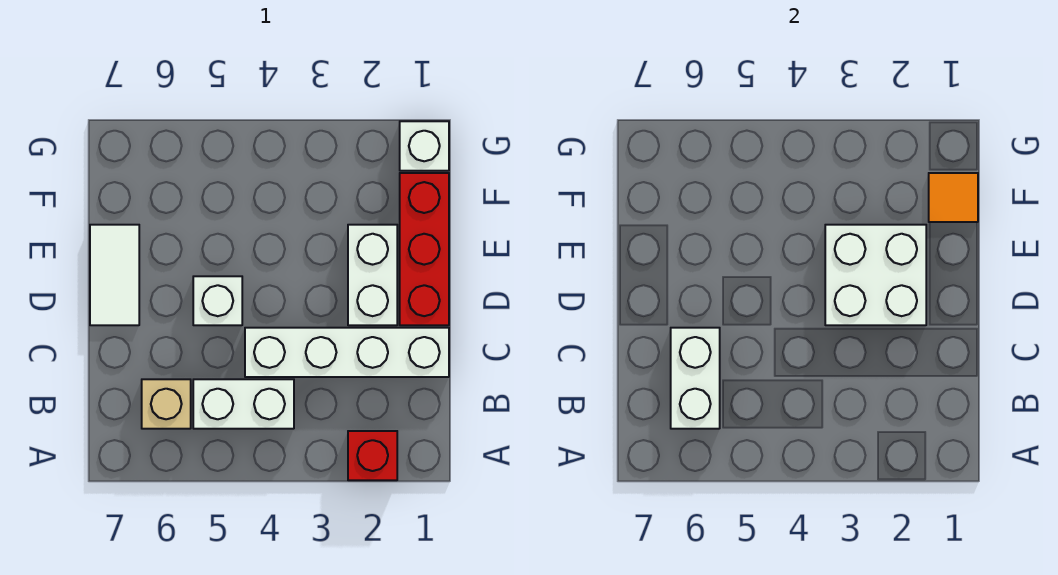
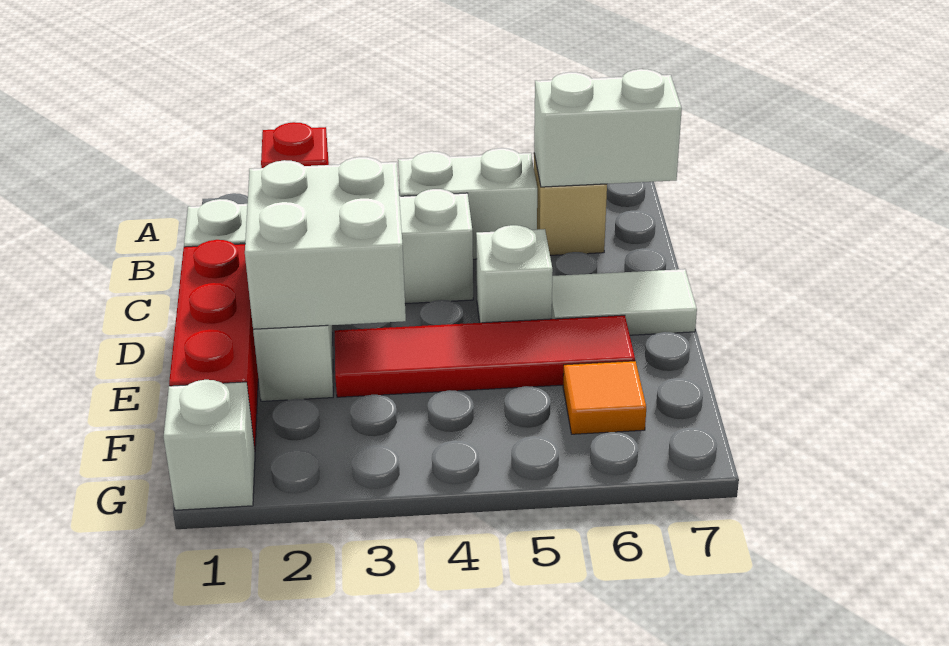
white brick B6:C6 level 2 -> white brick B6:B7 level 2
white tile D7:E7 level 1 -> white tile D6:D7 level 1
none -> red tile E3:E6 level 1
orange tile F1 level 2 -> orange tile F6 level 1

